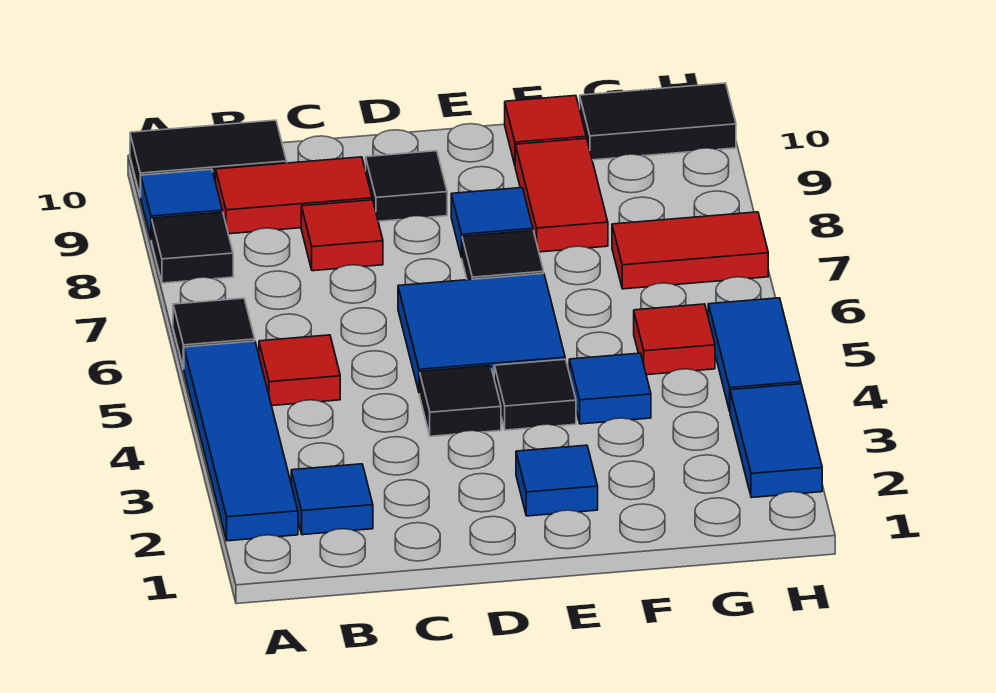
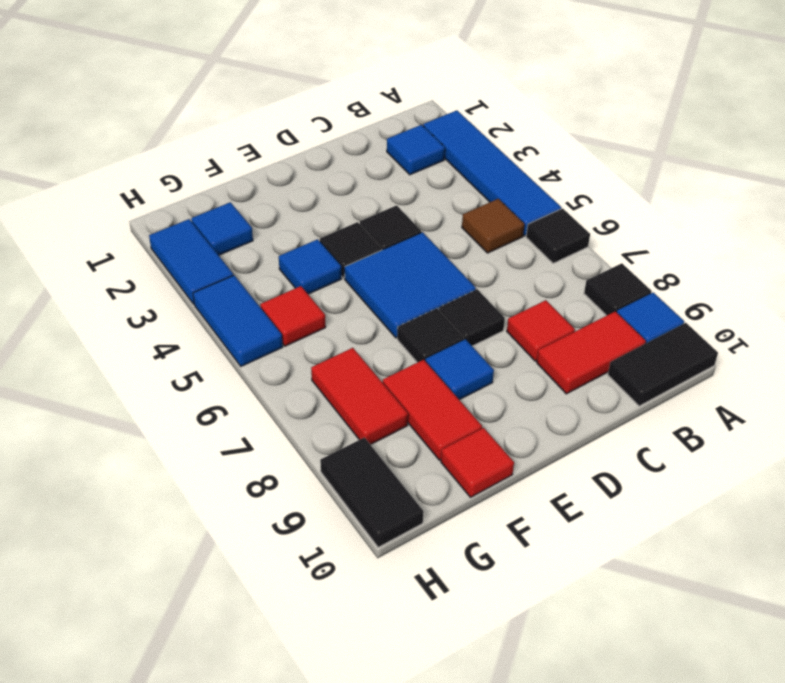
red tile B5 level 1 -> brown tile B5 level 1
black tile D9 level 1 -> black tile D7 level 1
blue tile E2 level 1 -> blue tile G2 level 1
red tile G7:H7 level 1 -> red tile G7:G8 level 1
black tile G10:H10 level 1 -> black tile H9:H10 level 1

